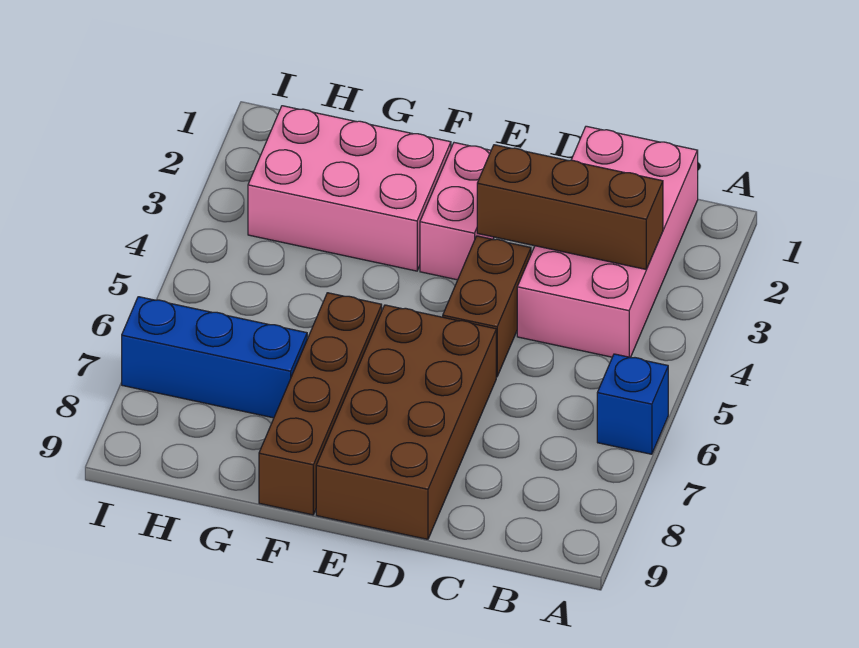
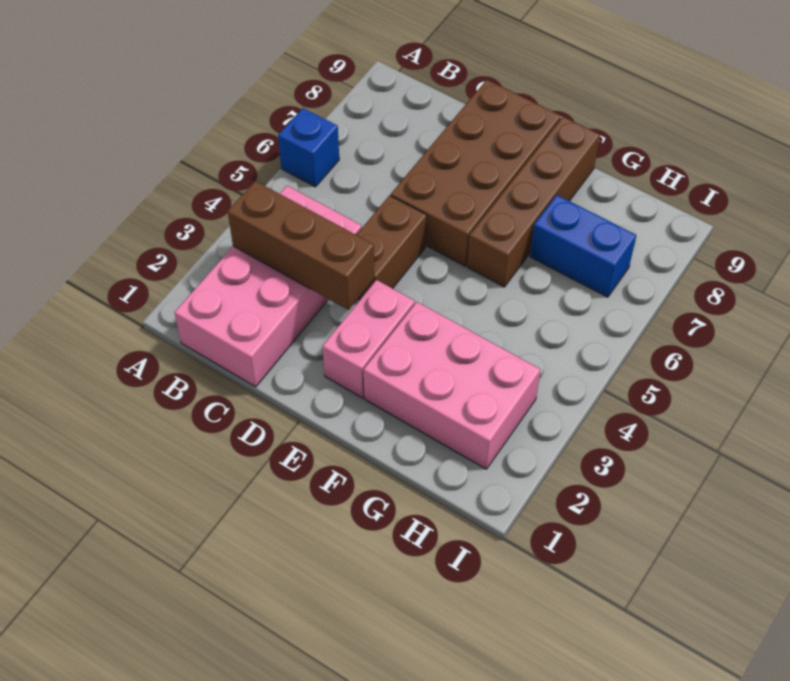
blue brick G7:I7 level 1 -> blue brick G7:H7 level 1

